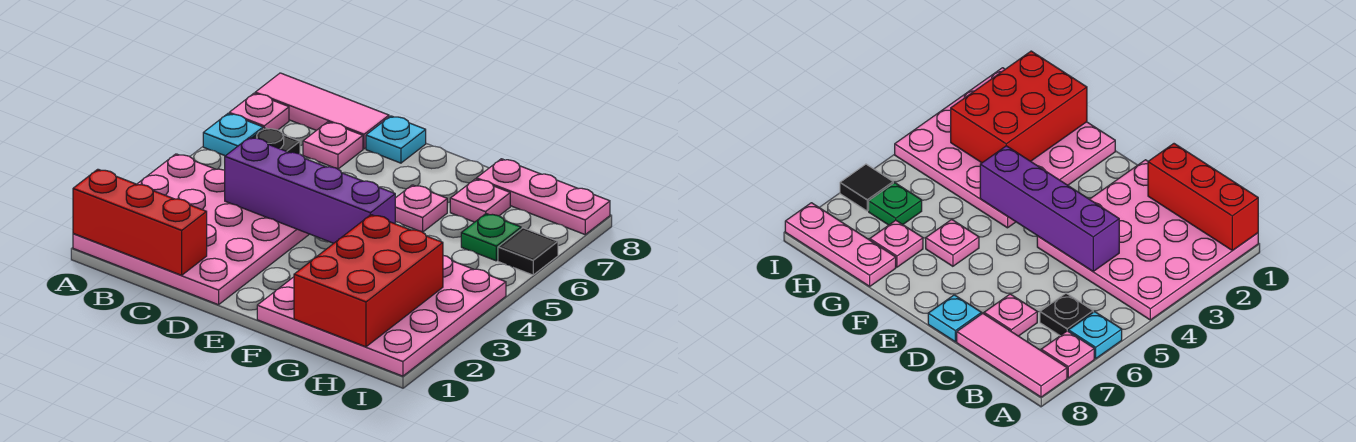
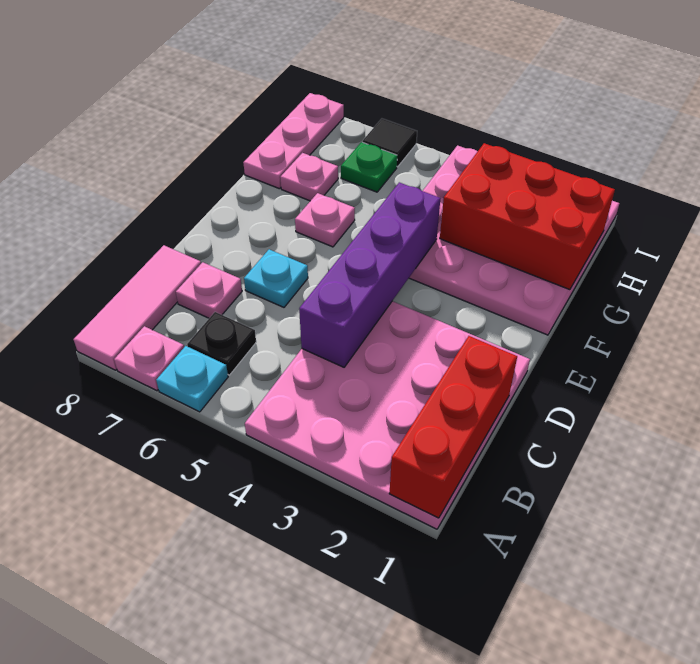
cyan plate D8 level 1 -> cyan plate D6 level 1

